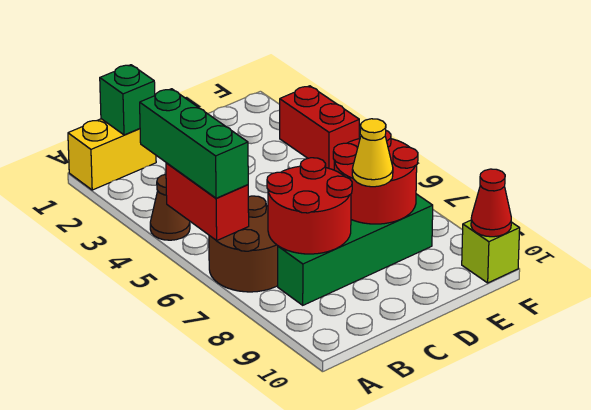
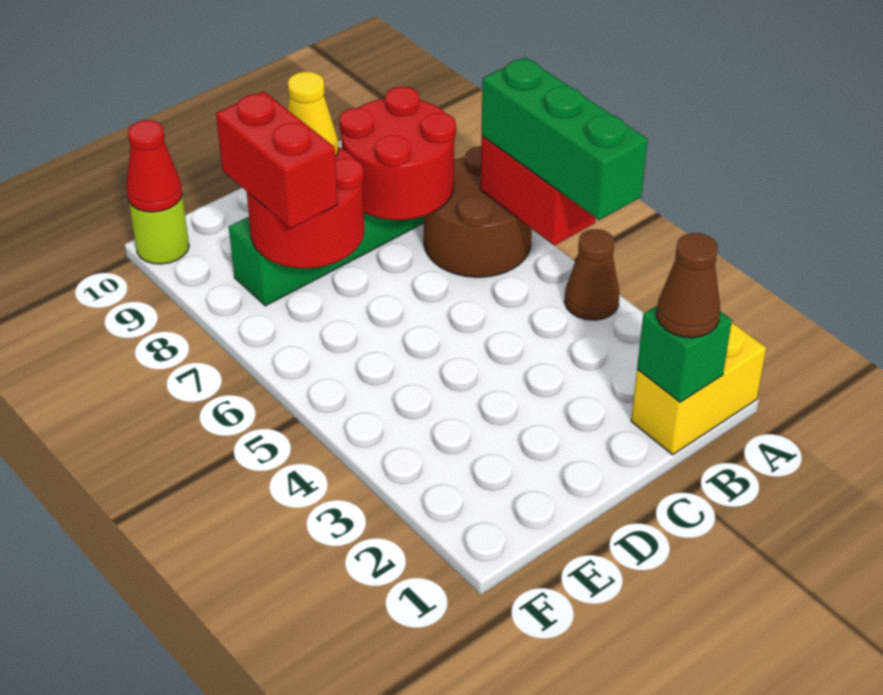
none -> brown cone B1 level 3
red brick F3:F4 level 1 -> red brick E7:E8 level 3
lime brick F10 level 1 -> lime round brick F10 level 1

